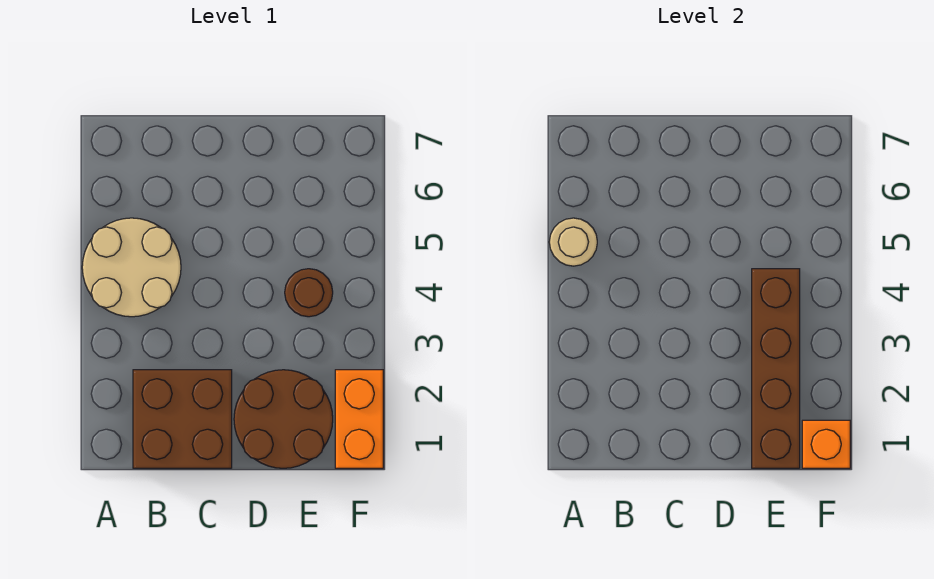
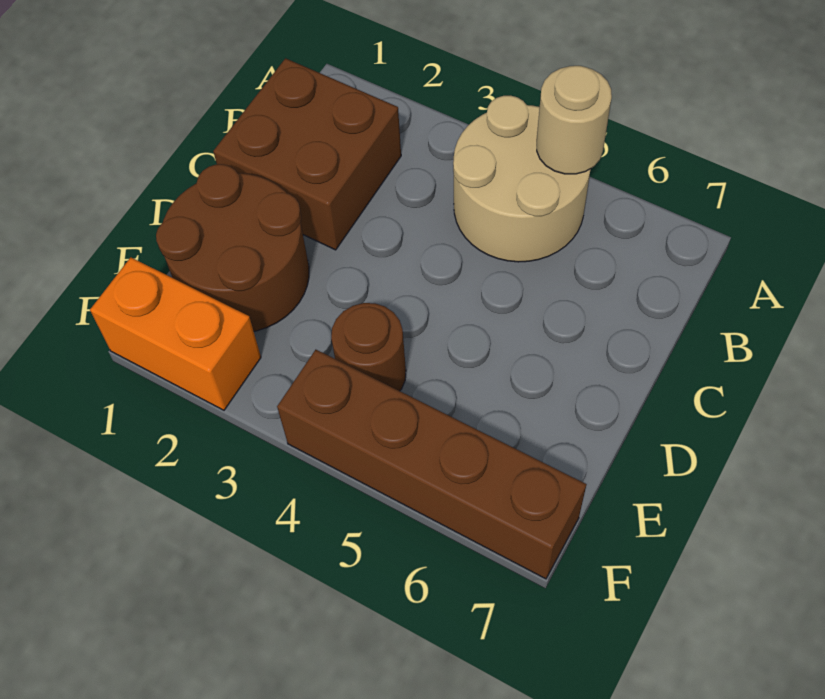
brown brick E1:E4 level 2 -> brown brick F4:F7 level 1
orange brick F1 level 2 -> none

